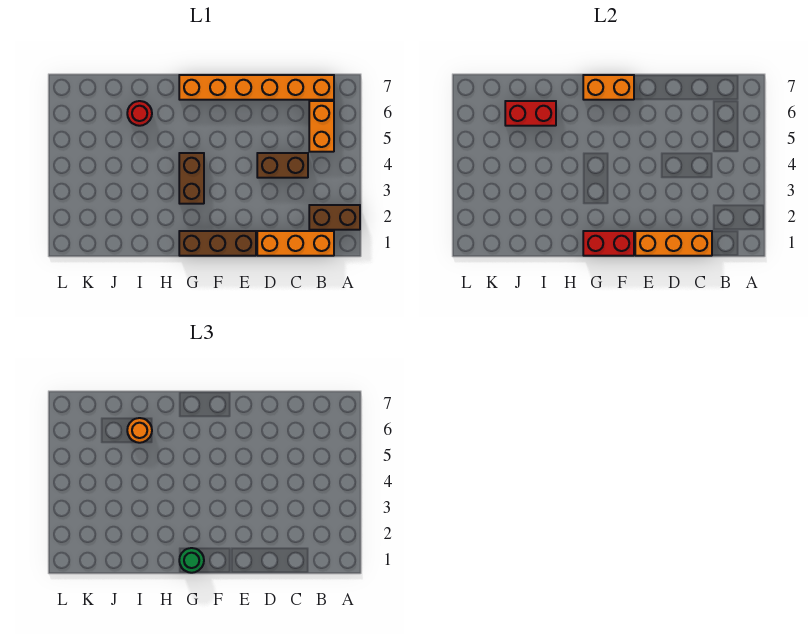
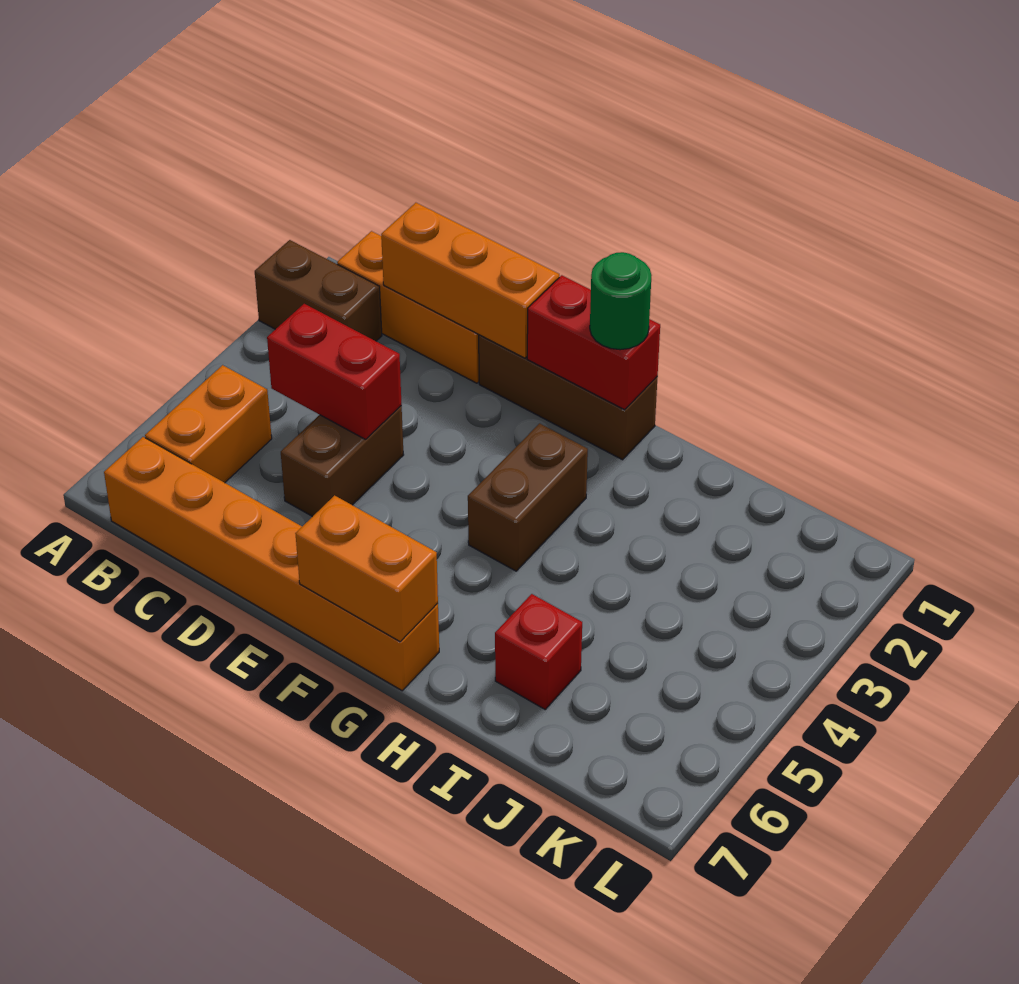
brown brick C4:D4 level 1 -> brown brick D4:D5 level 1
red round brick I6 level 1 -> red brick I6 level 1
red brick I6:J6 level 2 -> red brick C4:D4 level 2
orange round brick I6 level 3 -> none

